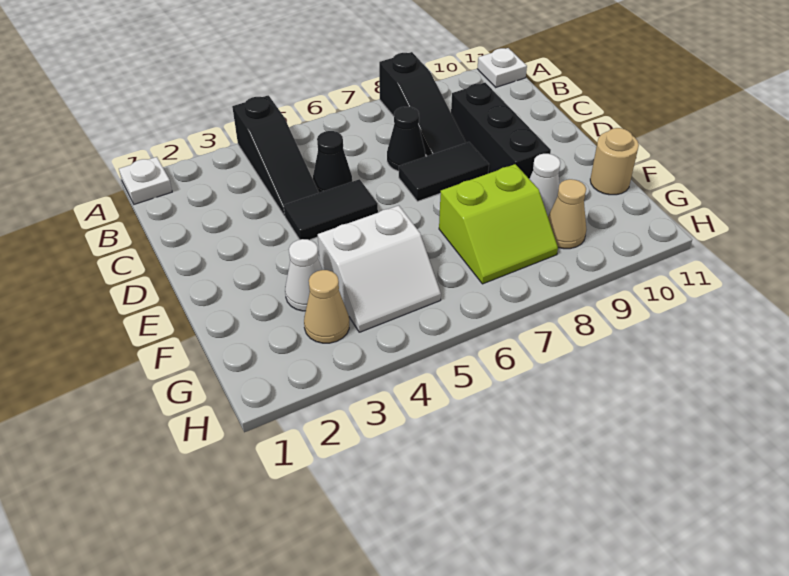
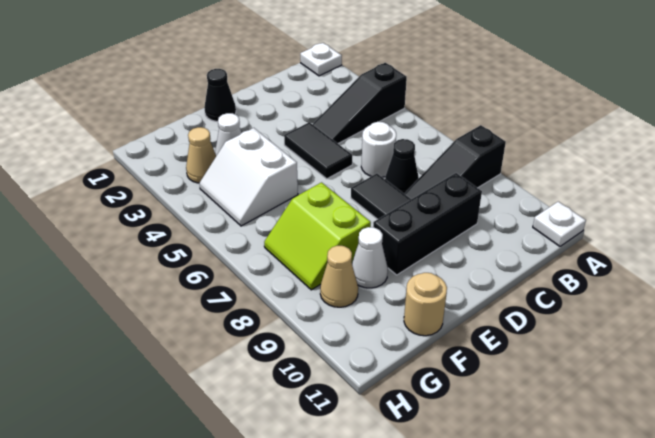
black cone C5 level 1 -> black cone E1 level 1
none -> white round brick C6 level 1

